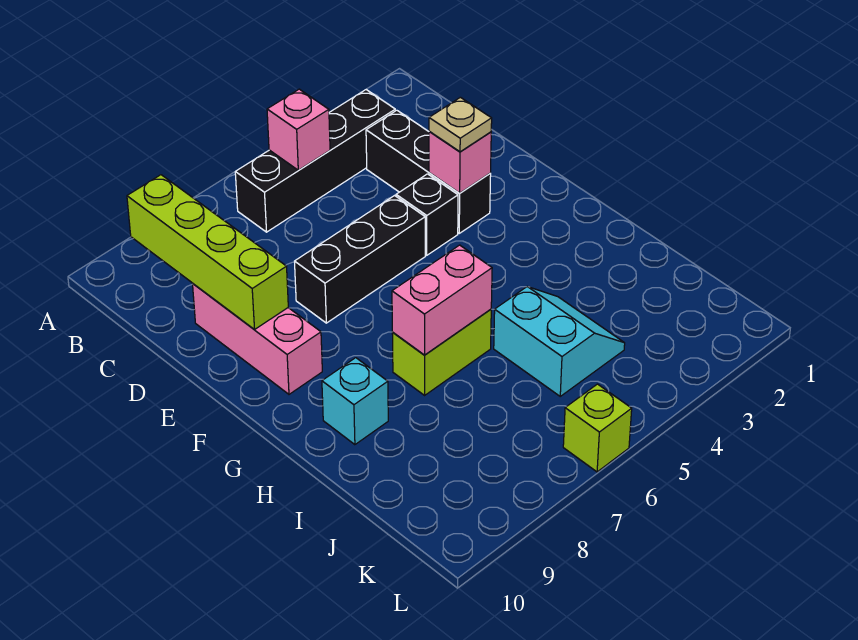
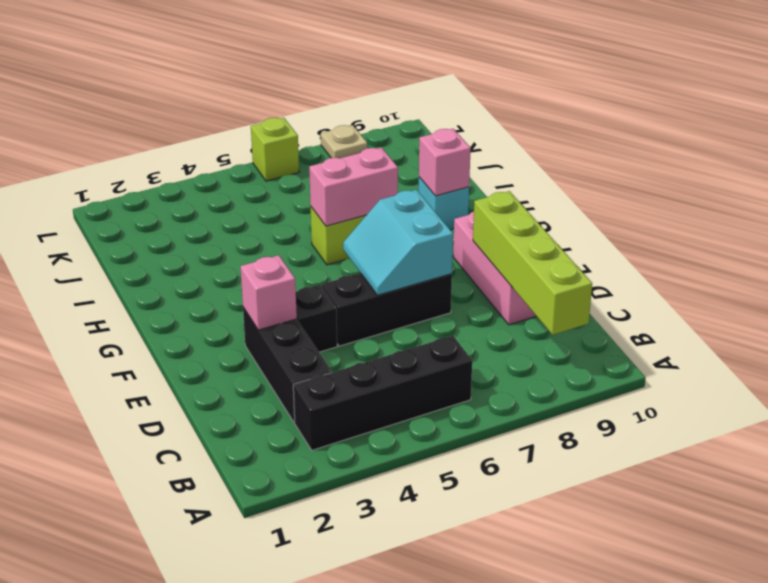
pink brick B5 level 2 -> pink brick H9 level 2
tan plate E3 level 3 -> tan plate L8 level 1
cyan slope I4:J5 level 1 top 5 -> cyan slope E6:F7 level 2 top 7

